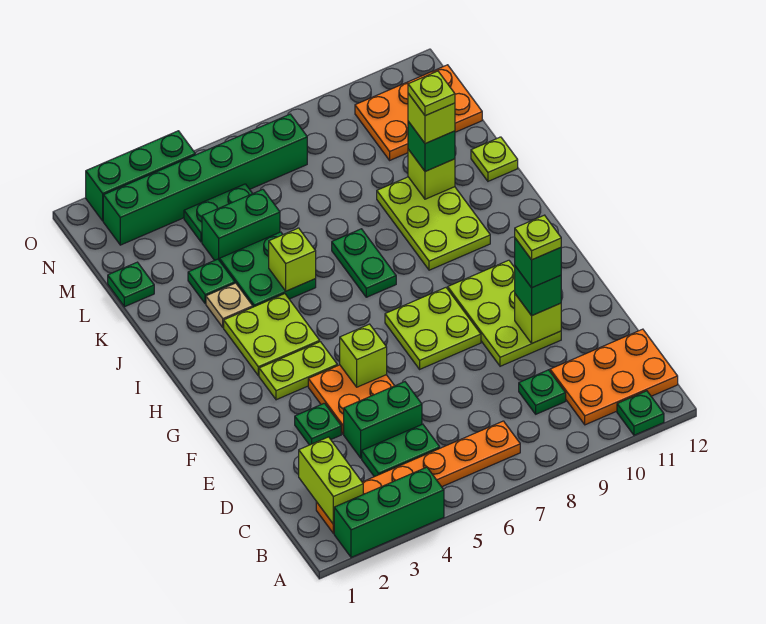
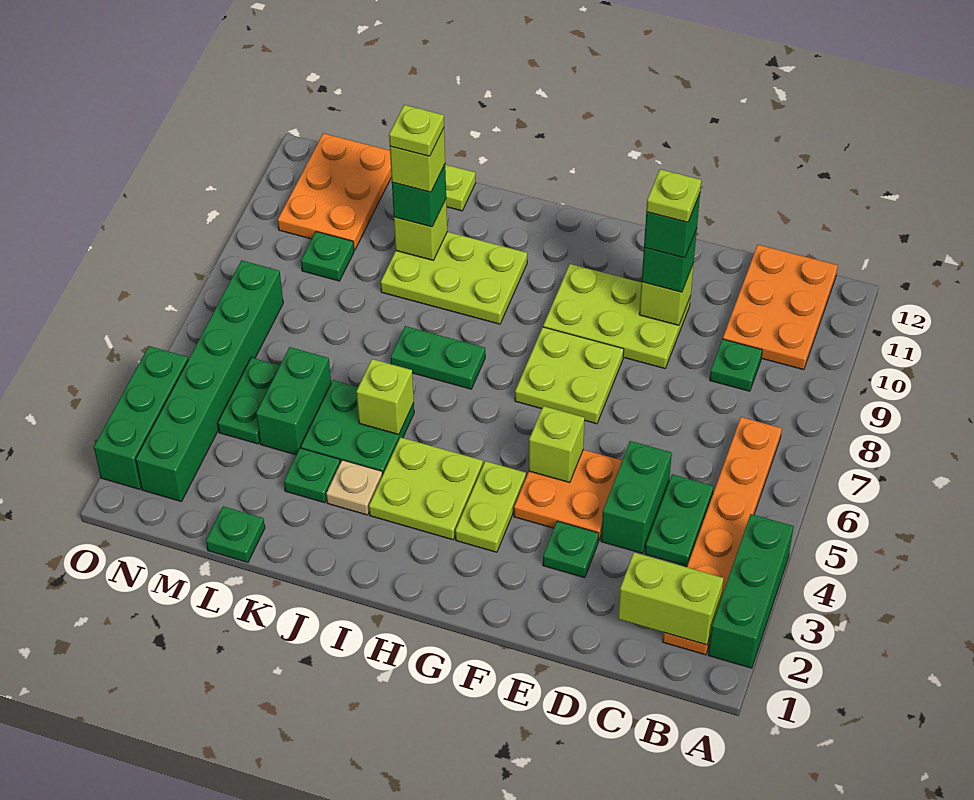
green plate A11 level 1 -> green plate M9 level 1

